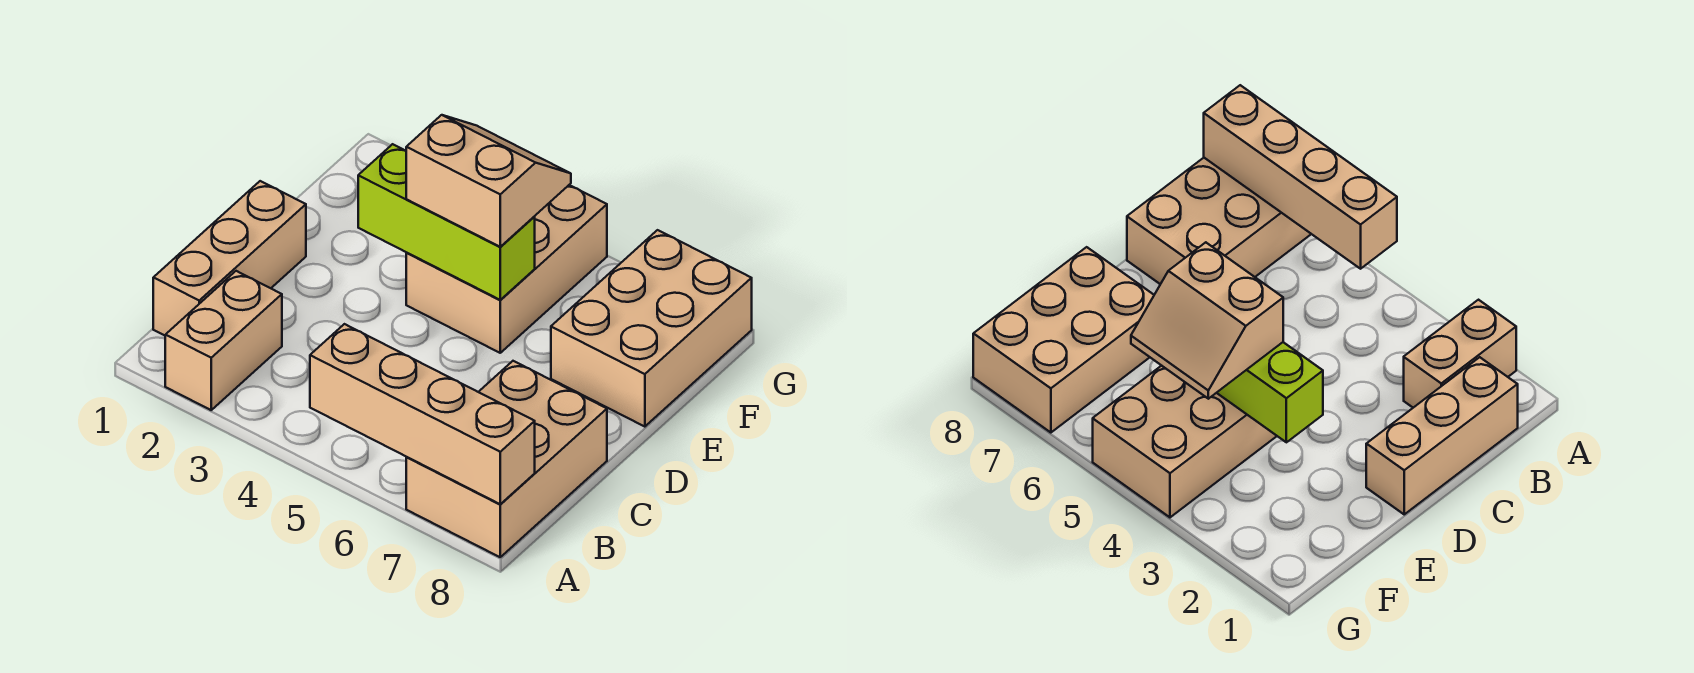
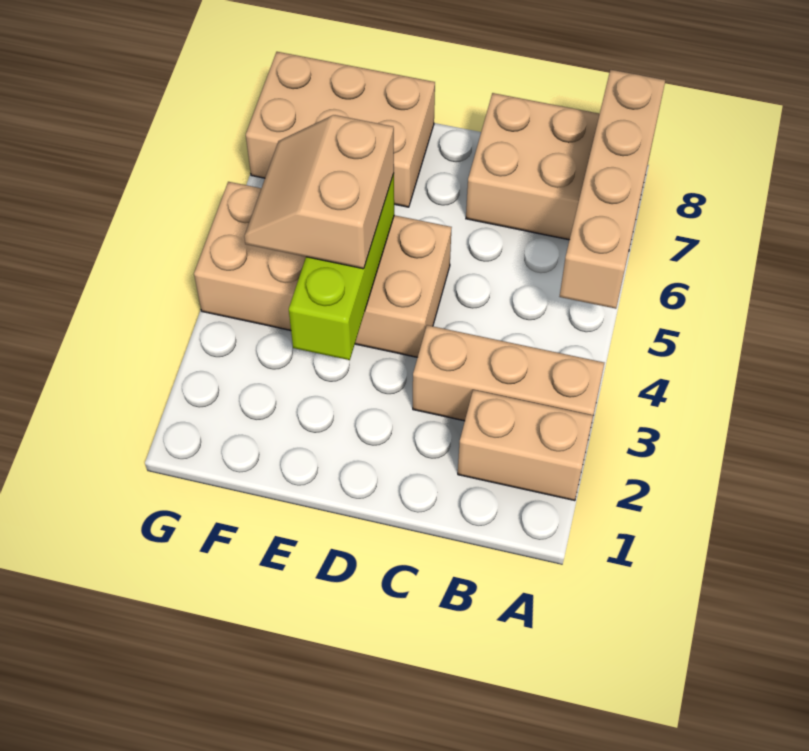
tan brick B1:D1 level 1 -> tan brick A3:C3 level 1
tan brick E4:G5 level 1 -> tan brick D4:G5 level 1

